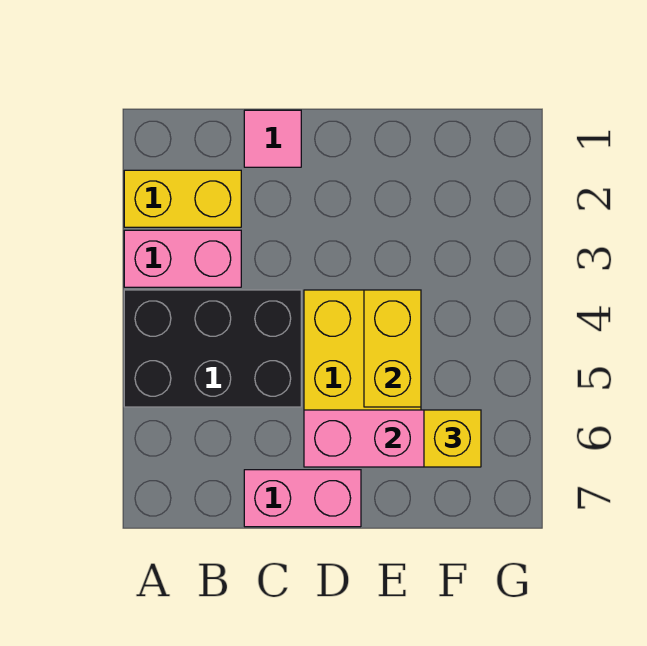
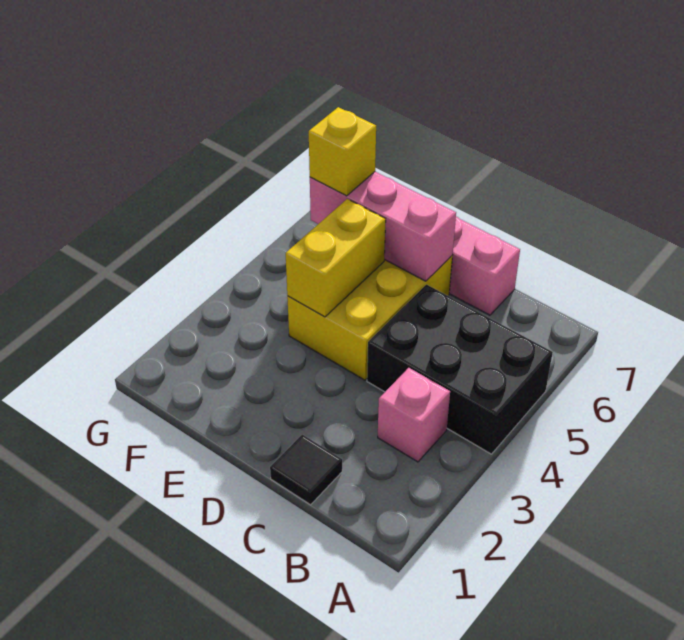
yellow brick A2:B2 level 1 -> none
pink brick A3:B3 level 1 -> pink brick B3 level 1
pink tile C1 level 1 -> black tile C1 level 1

